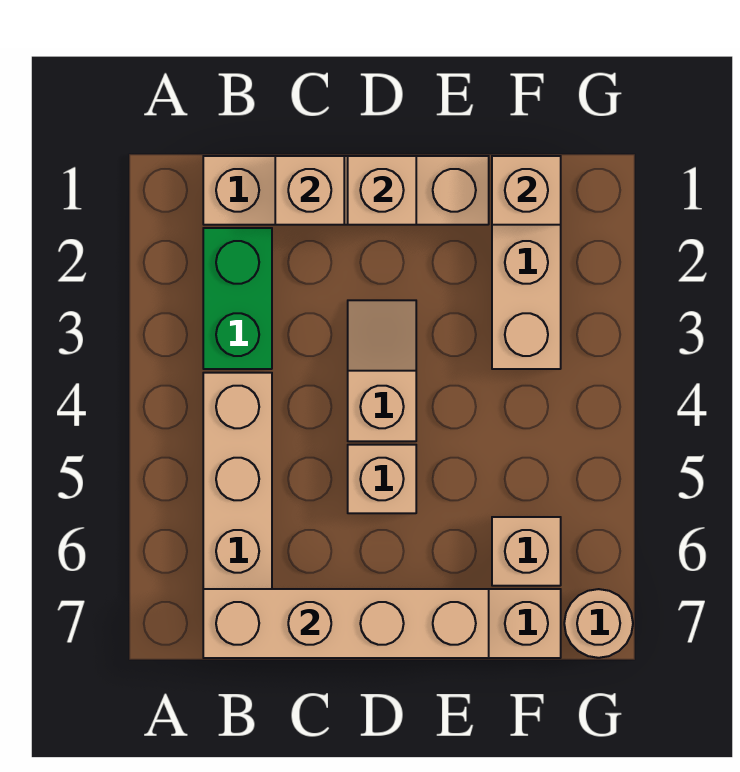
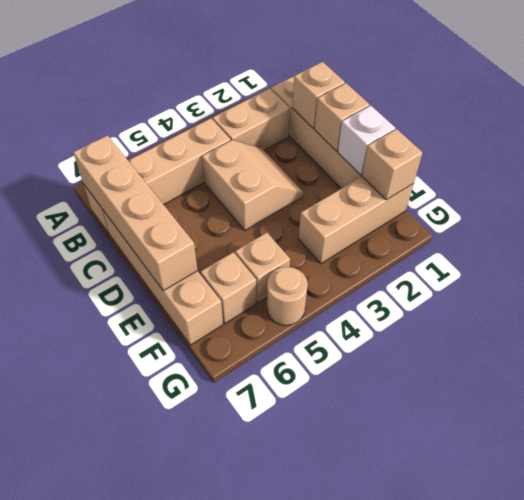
green brick B2:B3 level 1 -> tan brick B2:B3 level 1
tan slope D3:D4 level 1 top 4 -> tan slope C3:D4 level 1 top 4
tan brick D5 level 1 -> tan brick F5 level 1
none -> white brick E1 level 2
tan round brick G7 level 1 -> tan round brick G5 level 1

